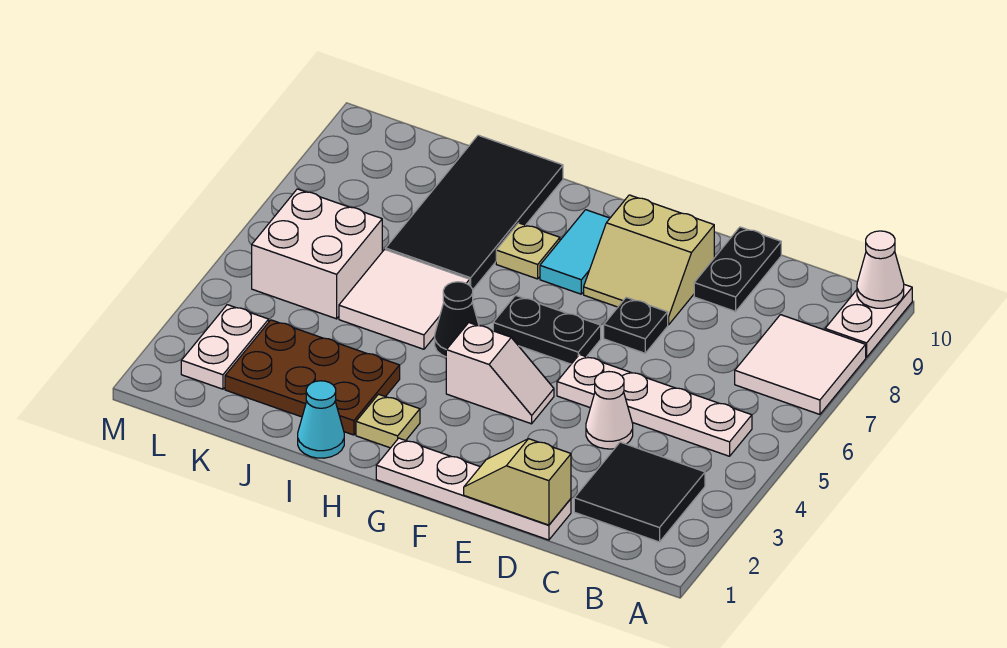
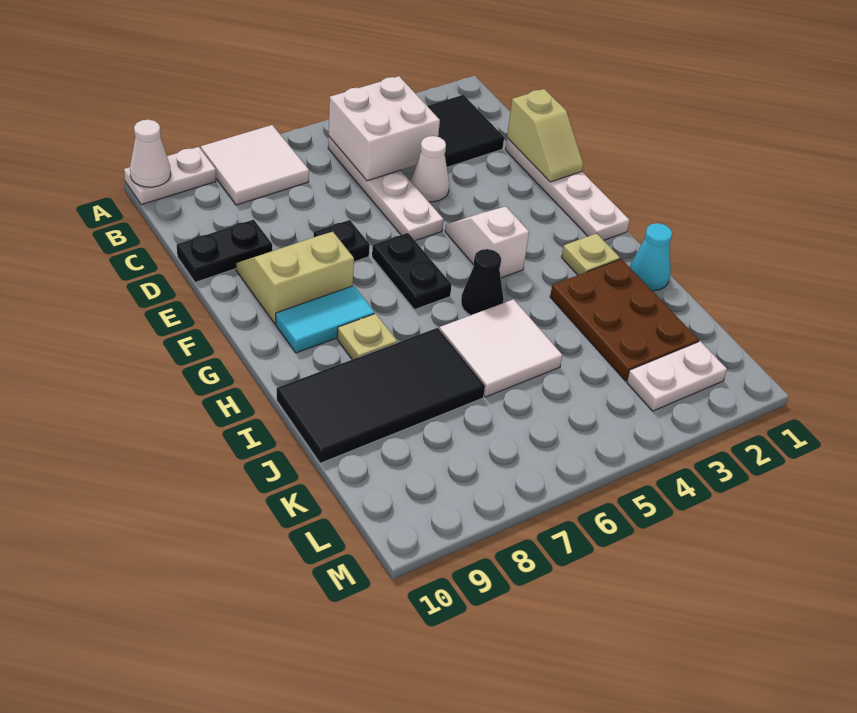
tan slope E8:F9 level 1 top 9 -> tan slope E8:F9 level 1 top F
white brick K5:L6 level 1 -> white brick B4:C5 level 2

